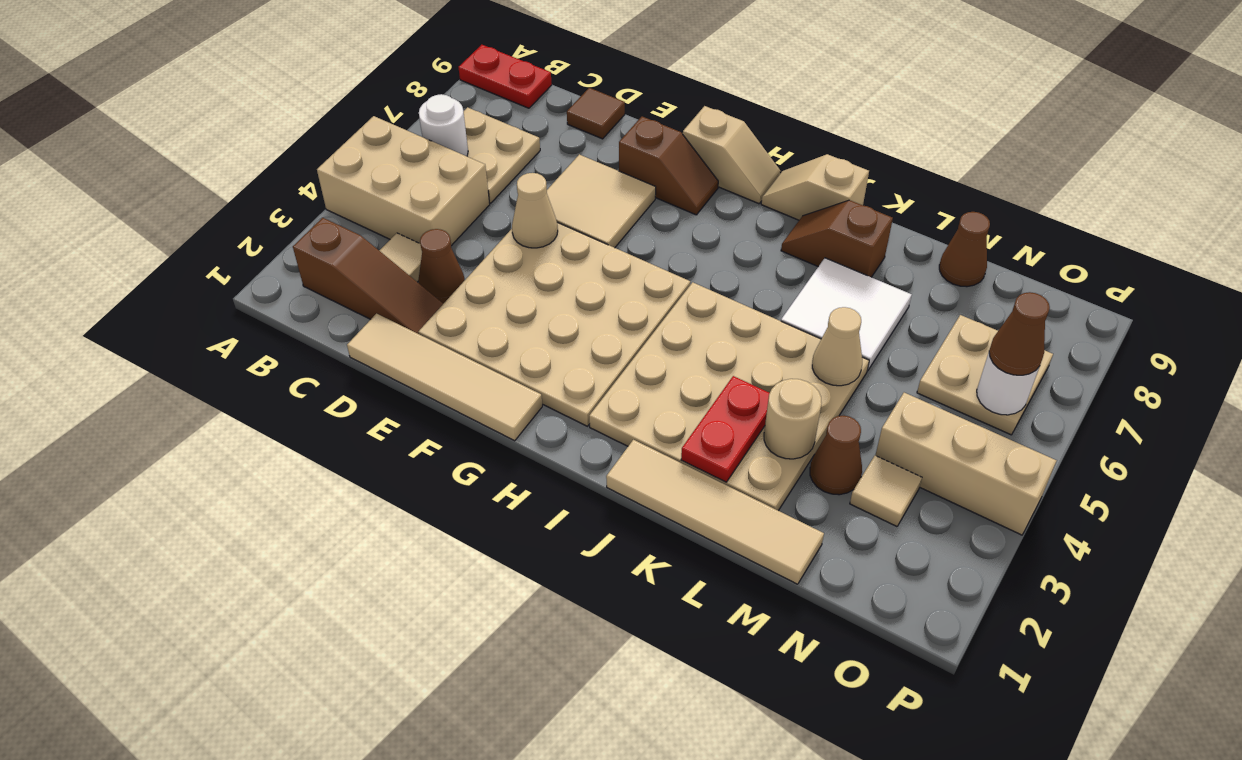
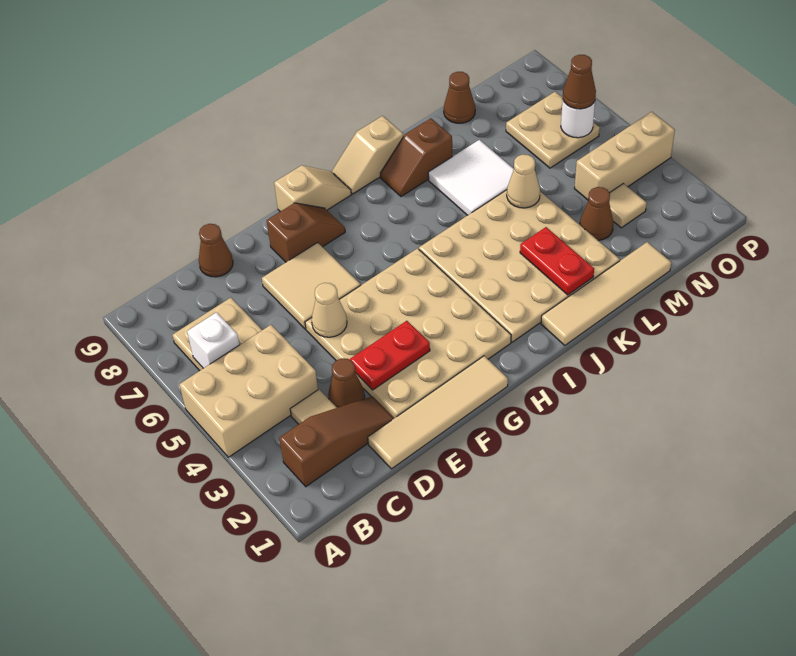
red plate A9:B9 level 1 -> red plate E3:F3 level 2
white round brick B6 level 2 -> white brick B6 level 2
brown tile D9 level 1 -> brown cone D9 level 1
tan round brick L3 level 2 -> none

